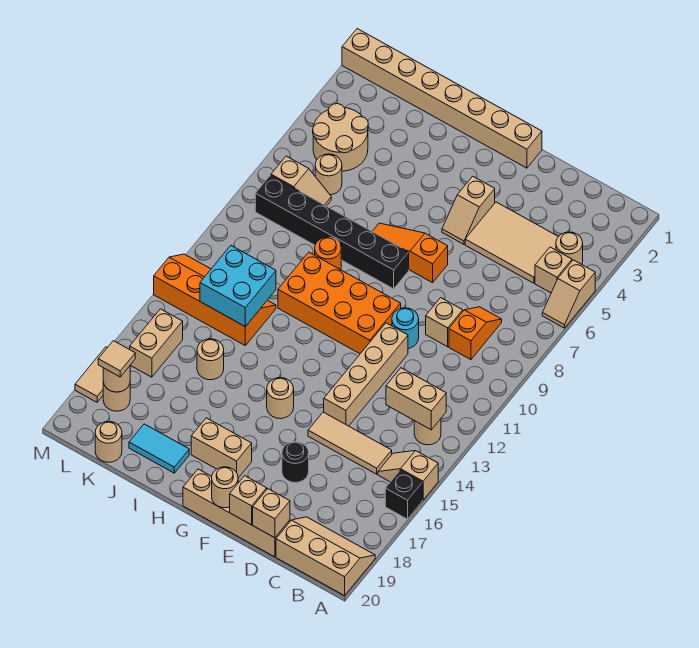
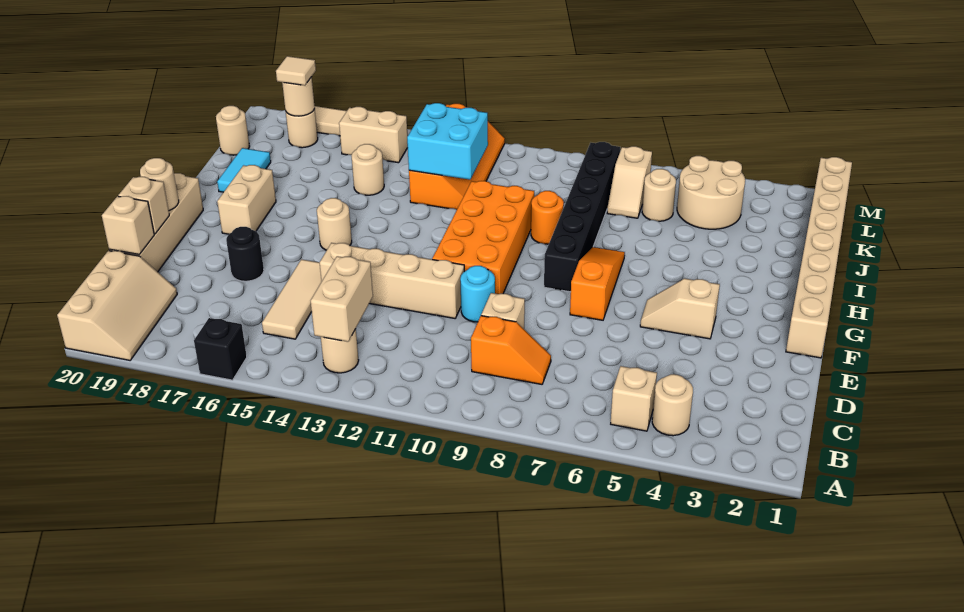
tan slope A5:A6 level 1 top 5 -> none
tan slope A15:B15 level 1 top A -> none
tan tile C4:E5 level 1 -> none

